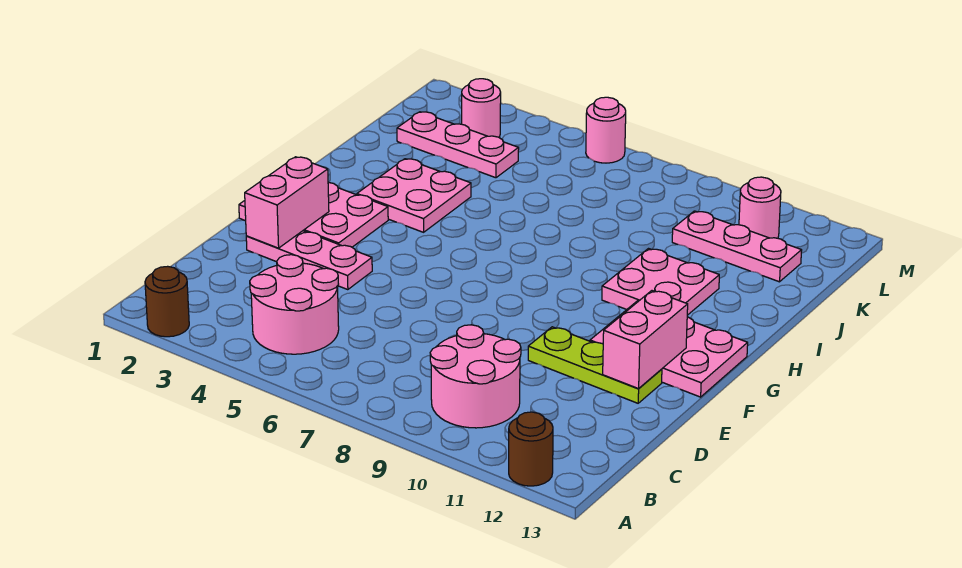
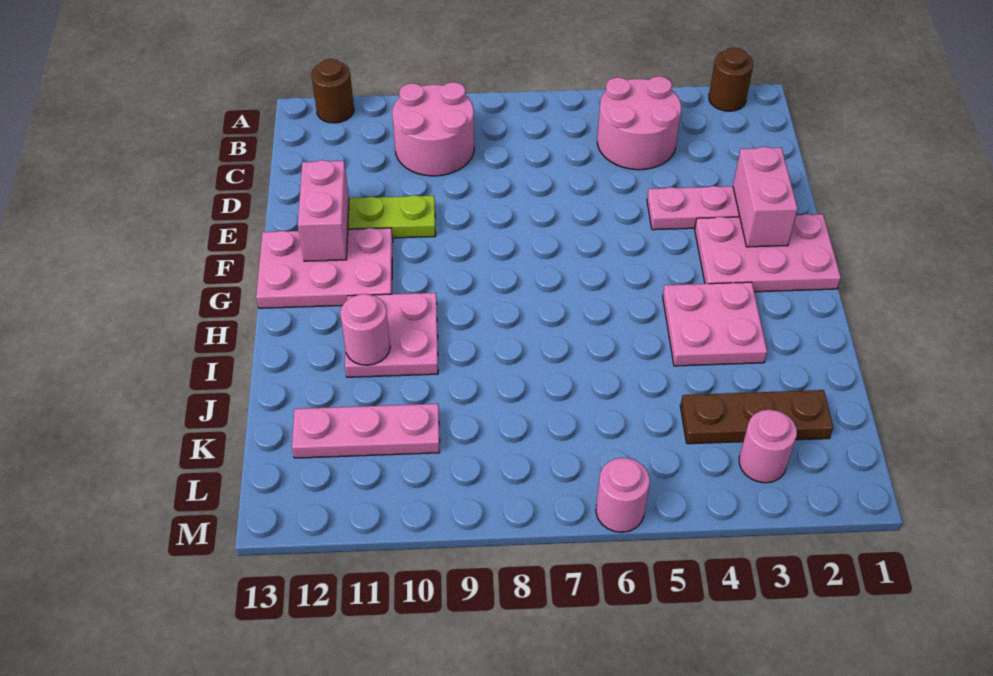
pink plate K2:K4 level 1 -> brown plate K2:K4 level 1
pink round brick L11 level 1 -> pink round brick I11 level 2

